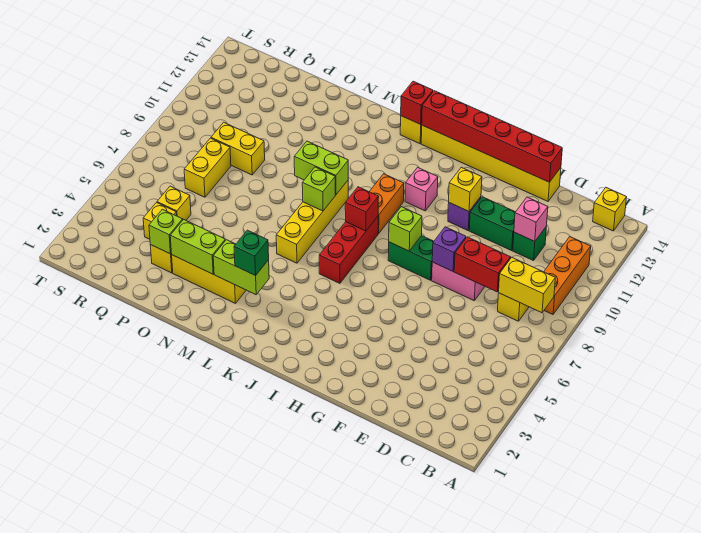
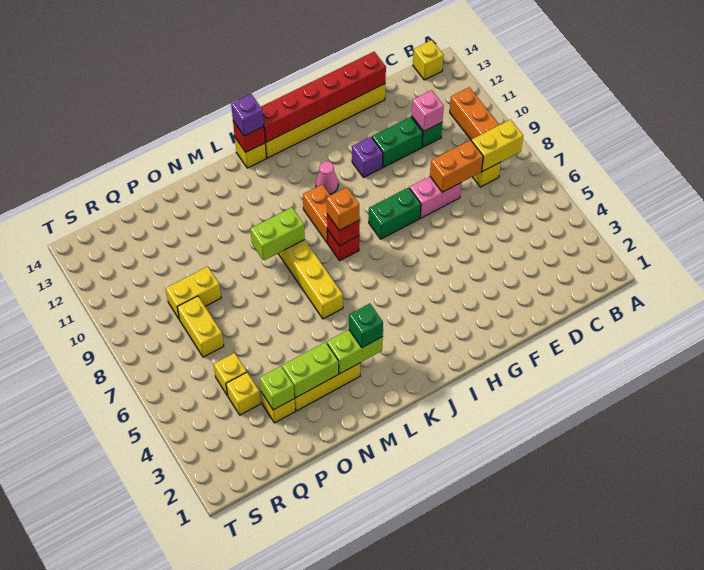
red brick D8:E8 level 2 -> orange brick D8:E8 level 2
purple brick F8 level 2 -> purple brick K14 level 3
yellow brick G11 level 2 -> none
lime brick H8 level 2 -> none
pink brick I11 level 1 -> pink cone I11 level 1
red brick J6:J8 level 1 -> red brick J8 level 1
none -> orange brick J8 level 3
lime brick L8 level 2 -> none

